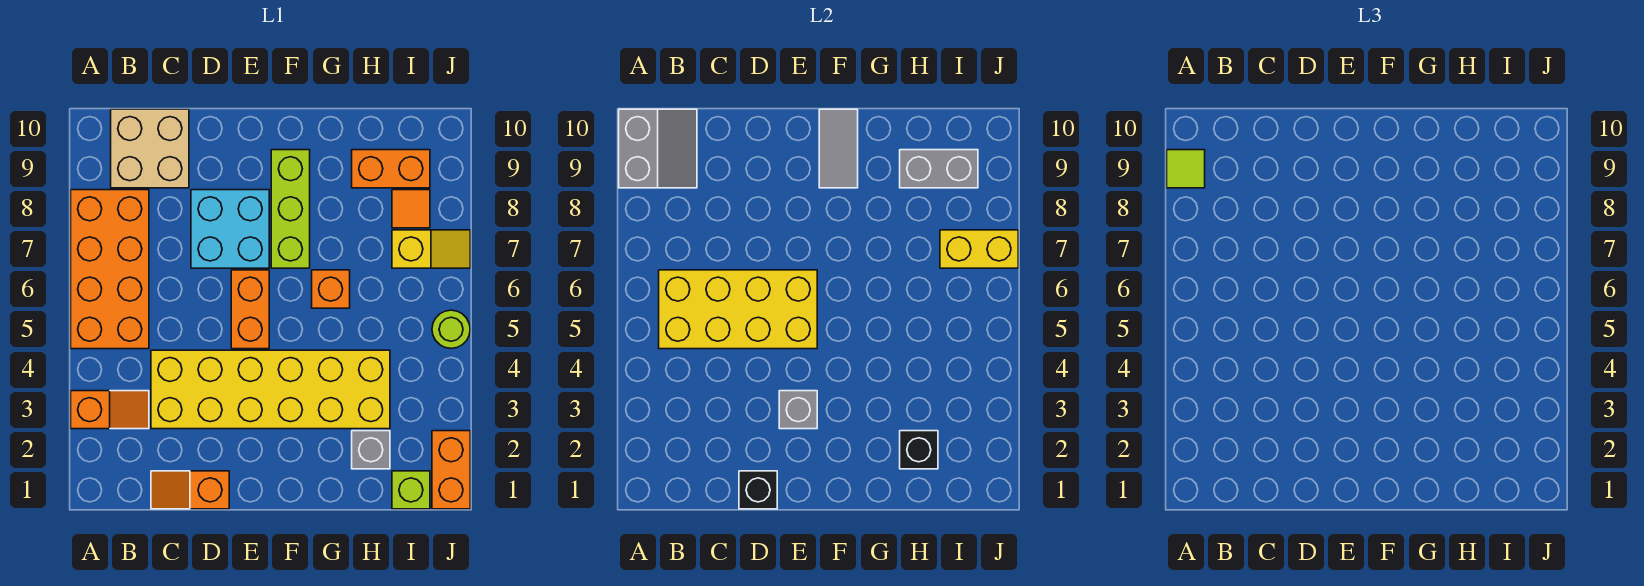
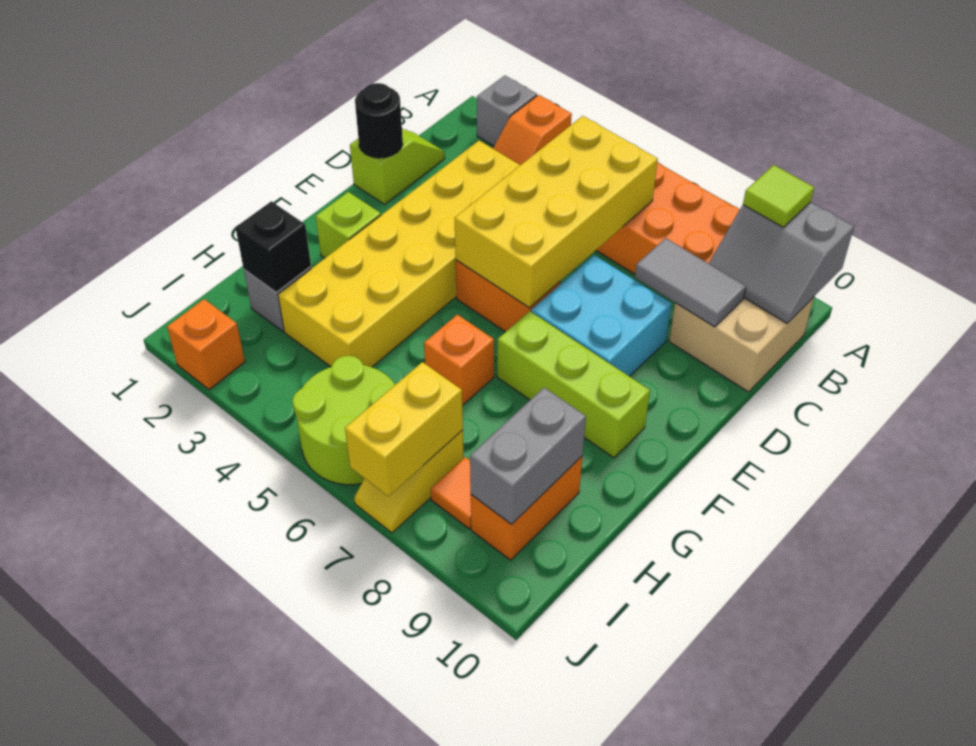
orange slope C1:D1 level 1 top D -> lime slope C1:D1 level 1 top D
black brick D1 level 2 -> black round brick D1 level 2
grey brick E3 level 2 -> grey brick A2 level 1
grey tile F9:F10 level 2 -> grey tile C8:C9 level 2
lime brick I1 level 1 -> lime brick F2 level 1
orange brick J1:J2 level 1 -> orange brick J2 level 1
lime round brick J5 level 1 -> lime round brick I5:J6 level 1

